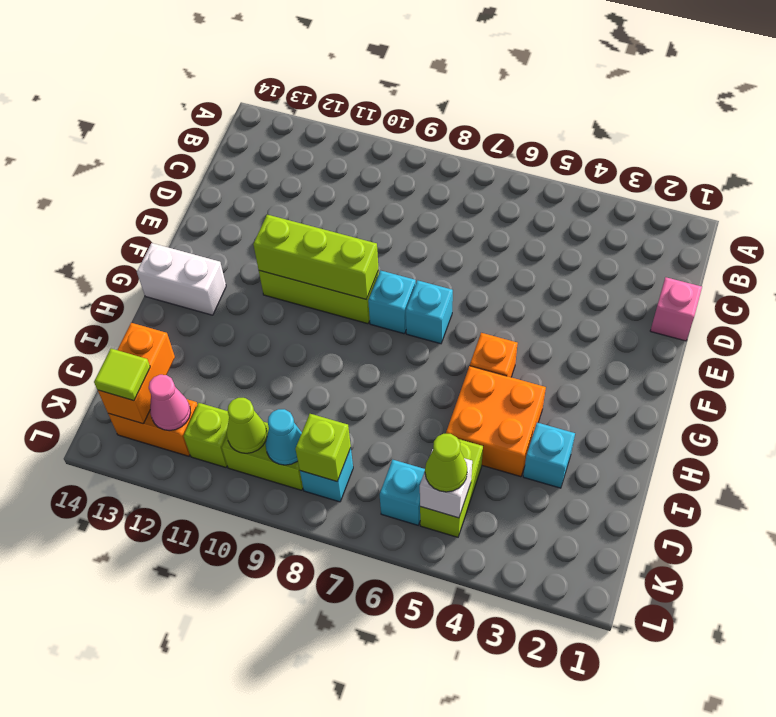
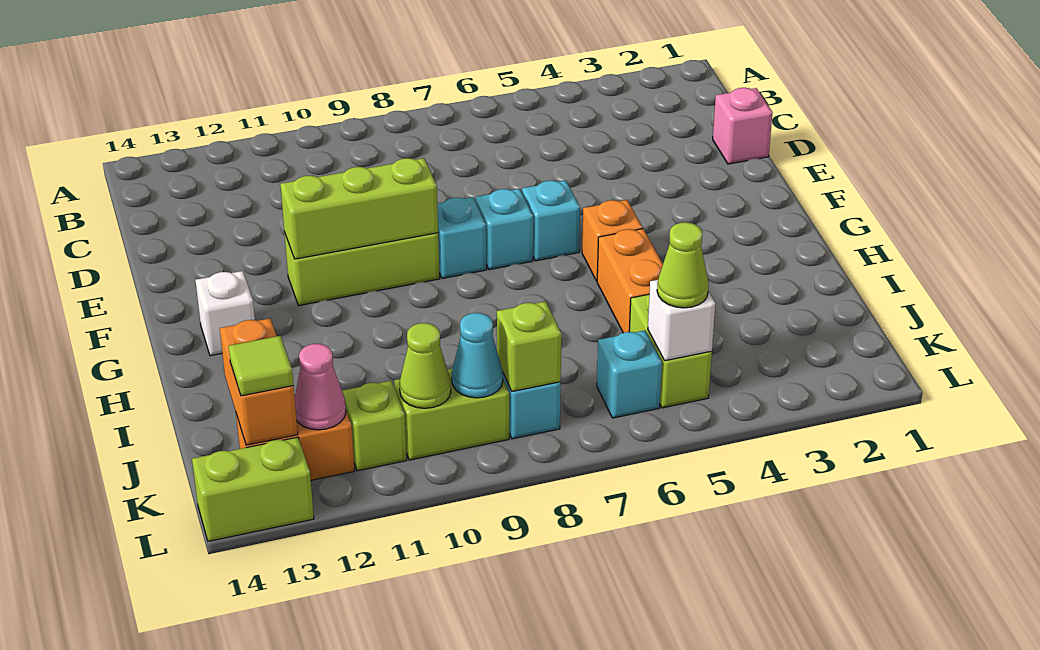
white brick G13:G14 level 1 -> white brick G13 level 1
orange brick H4:I5 level 1 -> orange brick H5:I5 level 1
cyan brick I3 level 1 -> cyan brick F6 level 1
none -> lime brick L13:L14 level 1

